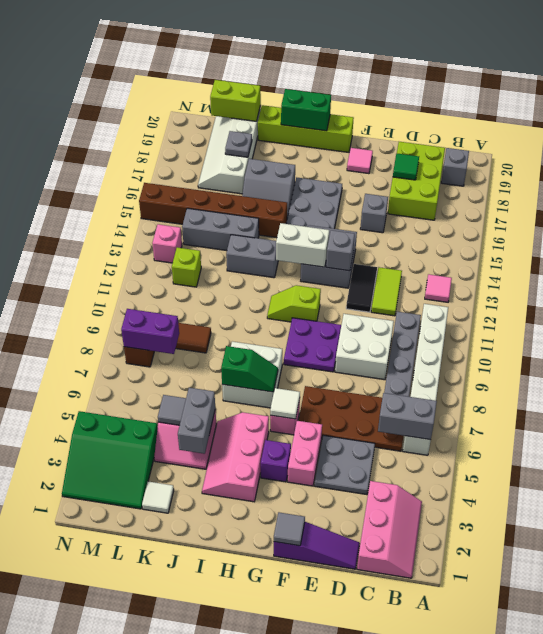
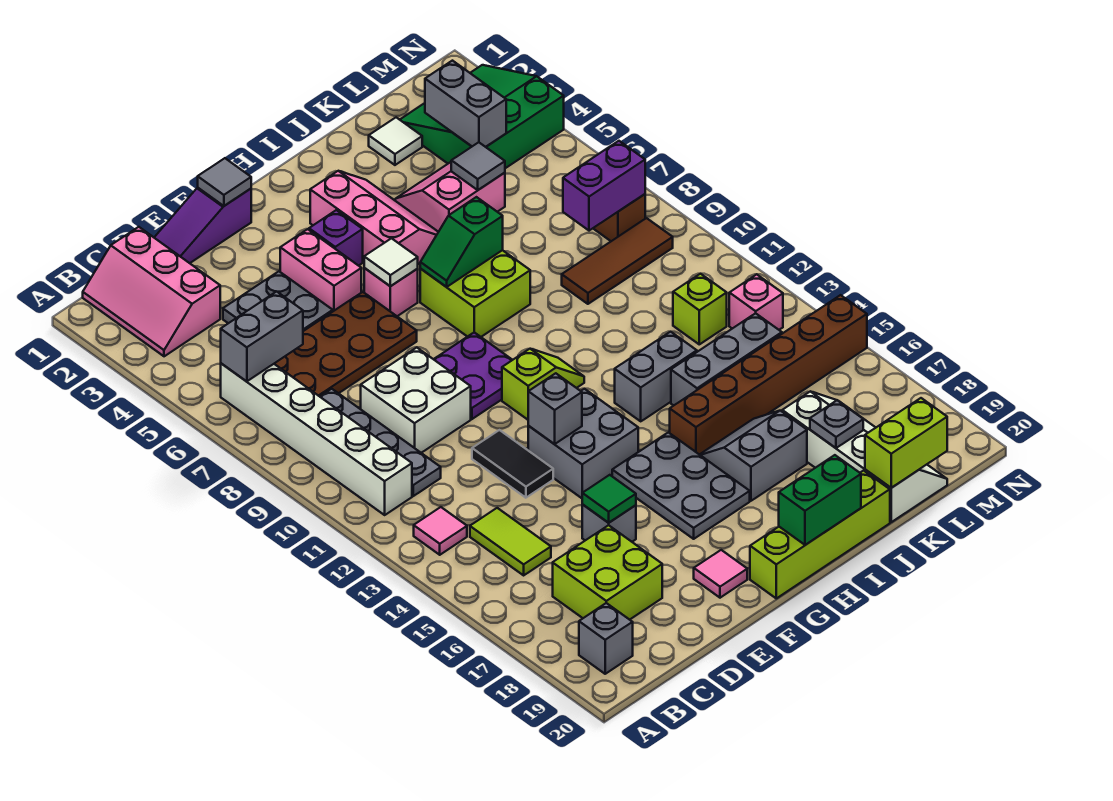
lime brick C17:D19 level 1 -> lime brick C17:D18 level 1
lime tile D12:D13 level 1 -> lime tile C14:C15 level 1
green tile D18 level 2 -> green tile E16 level 2
white brick G13:H13 level 2 -> none
white brick H7:I8 level 1 -> lime brick H7:I8 level 1
grey brick J4:J5 level 2 -> grey brick L3:L4 level 2

